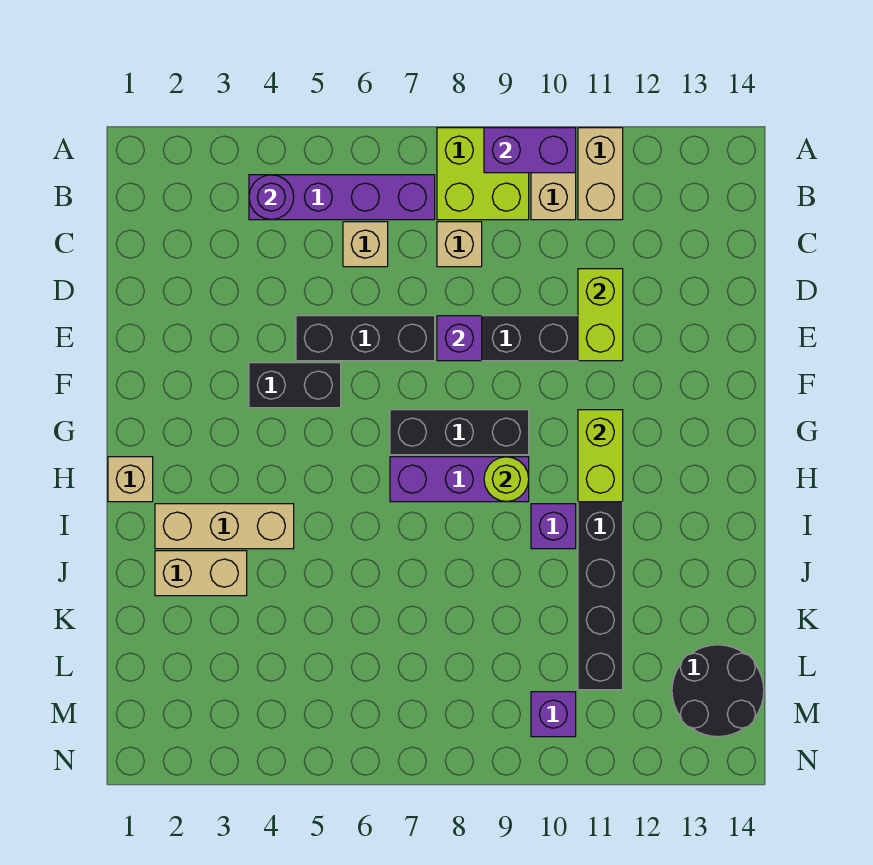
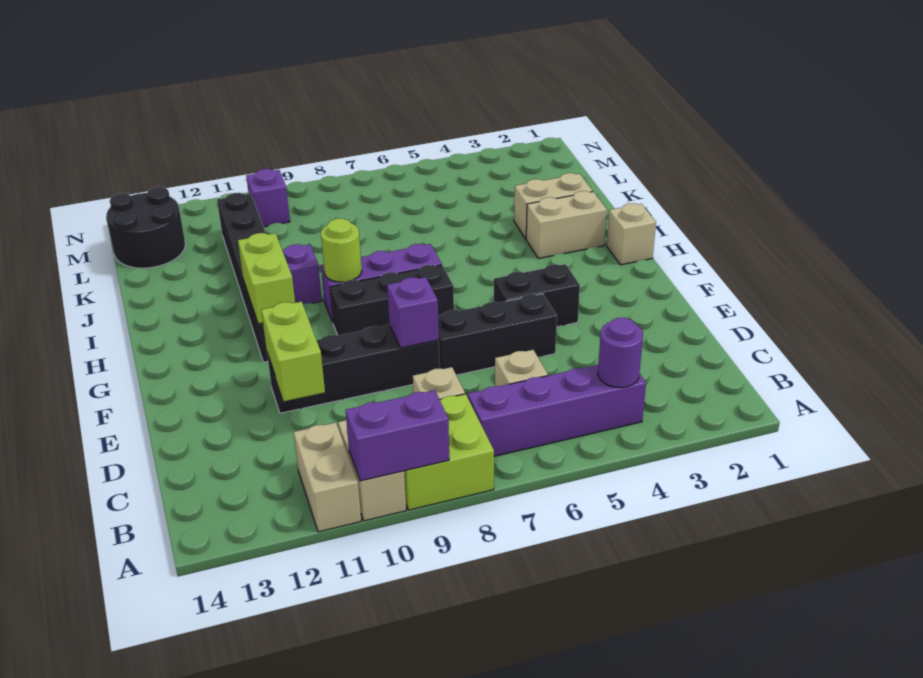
tan brick I2:I4 level 1 -> tan brick I2:I3 level 1

